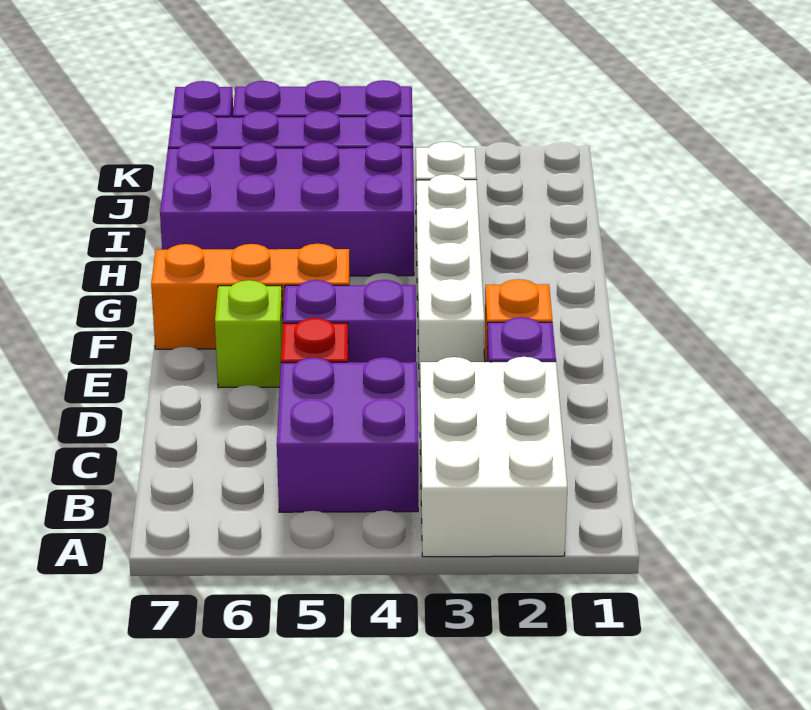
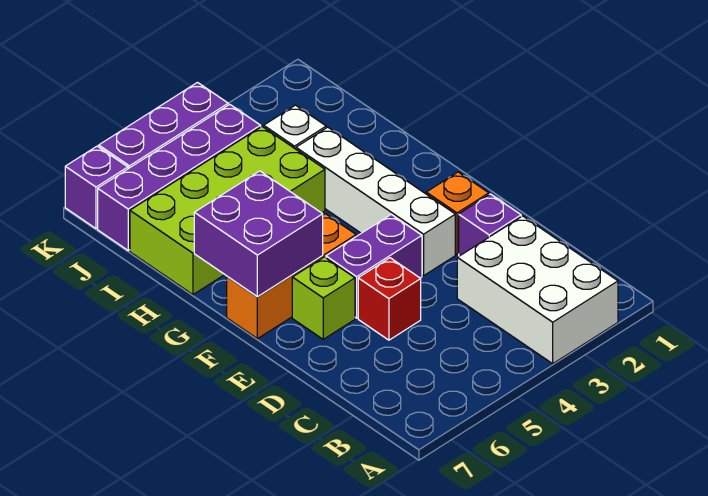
purple brick B4:C5 level 1 -> purple brick F6:G7 level 2
purple brick H4:I7 level 1 -> lime brick H4:I7 level 1

